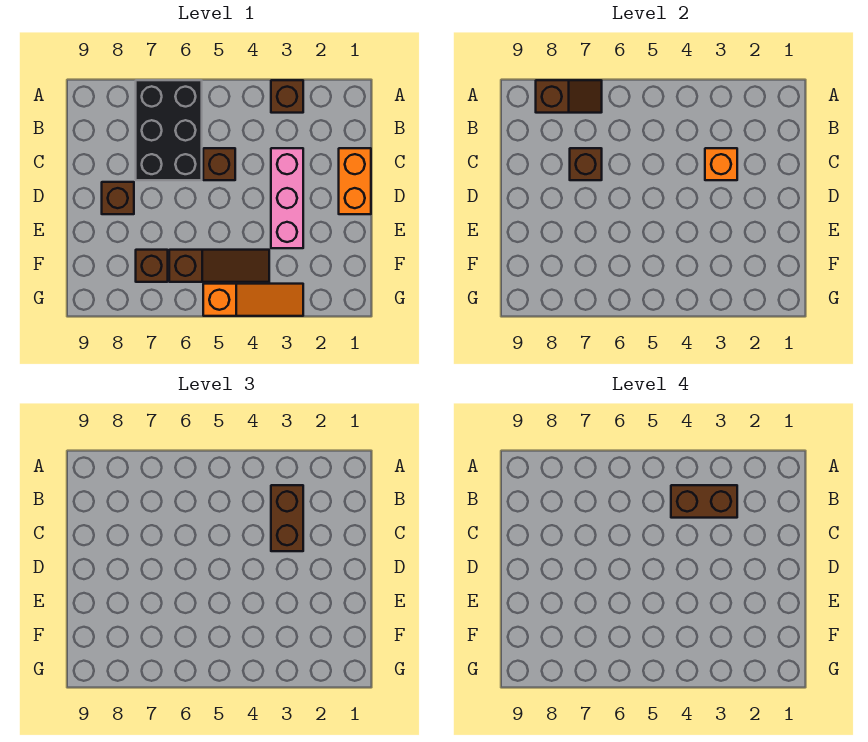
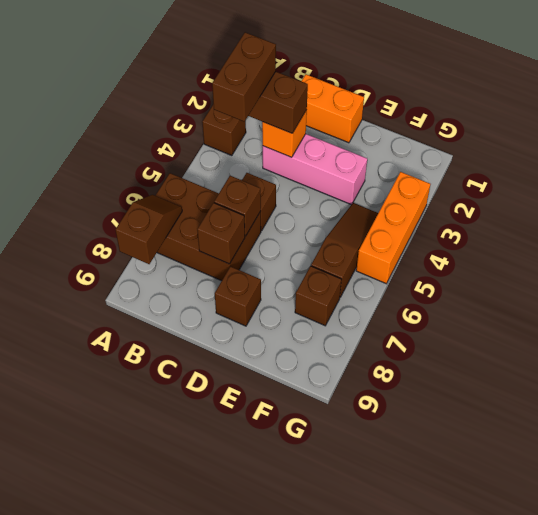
black brick A6:C7 level 1 -> brown brick A6:C7 level 1
none -> brown brick C6 level 2
orange slope G3:G5 level 1 top 5 -> orange brick G3:G5 level 1

